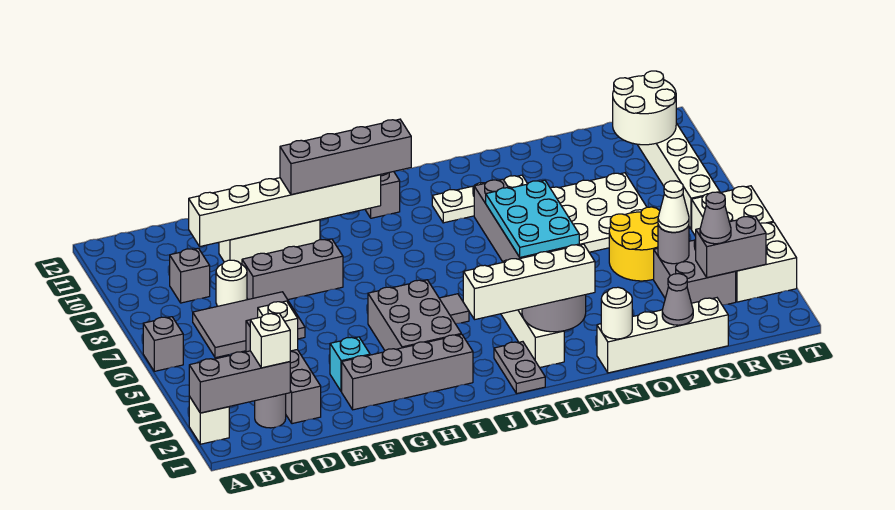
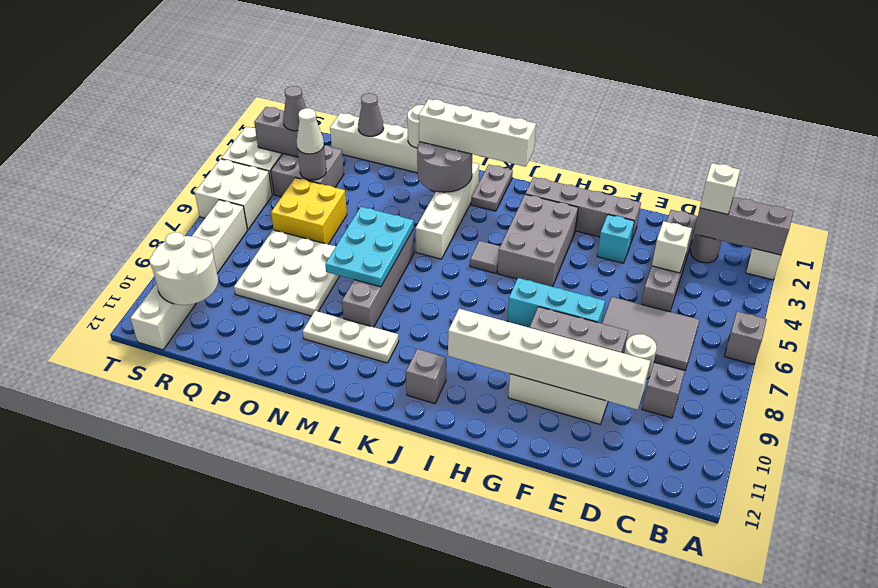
none -> cyan brick F7:H7 level 1
grey brick G10:J10 level 3 -> none
yellow round brick P5:Q6 level 1 -> yellow brick P5:Q6 level 1

